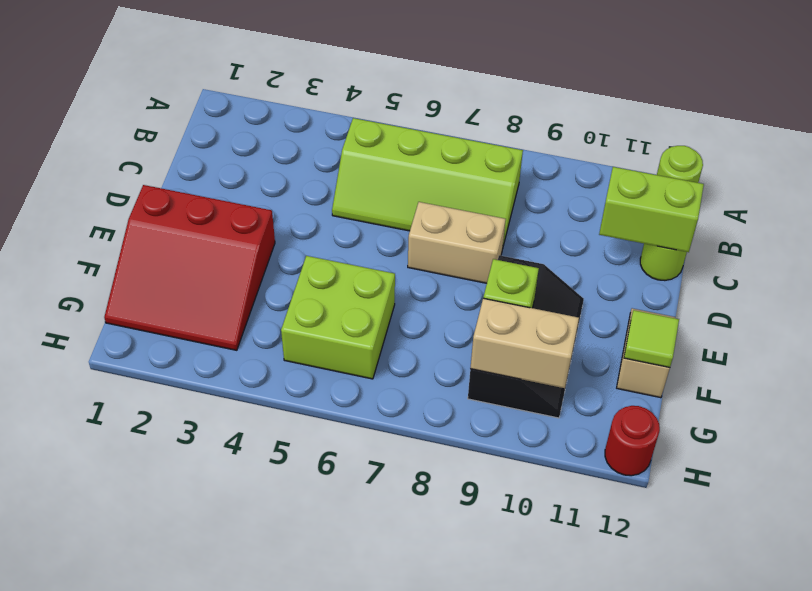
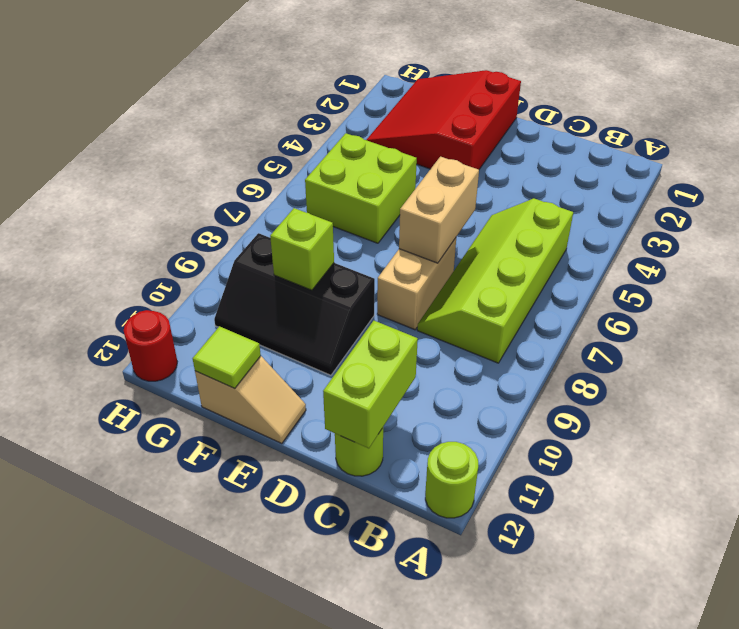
tan brick G9:G10 level 2 -> tan brick D6:D7 level 2

